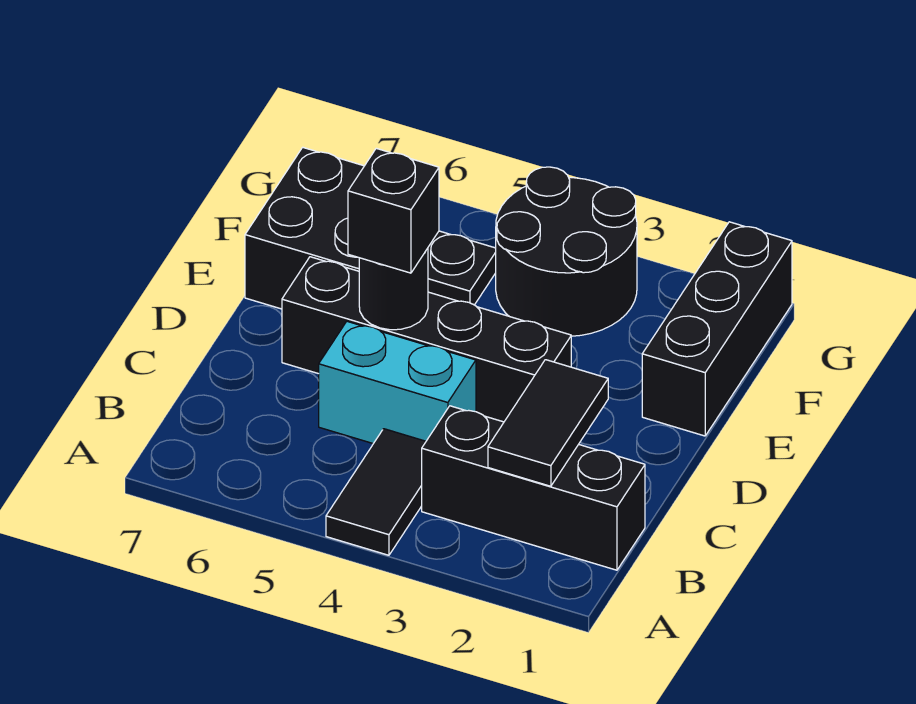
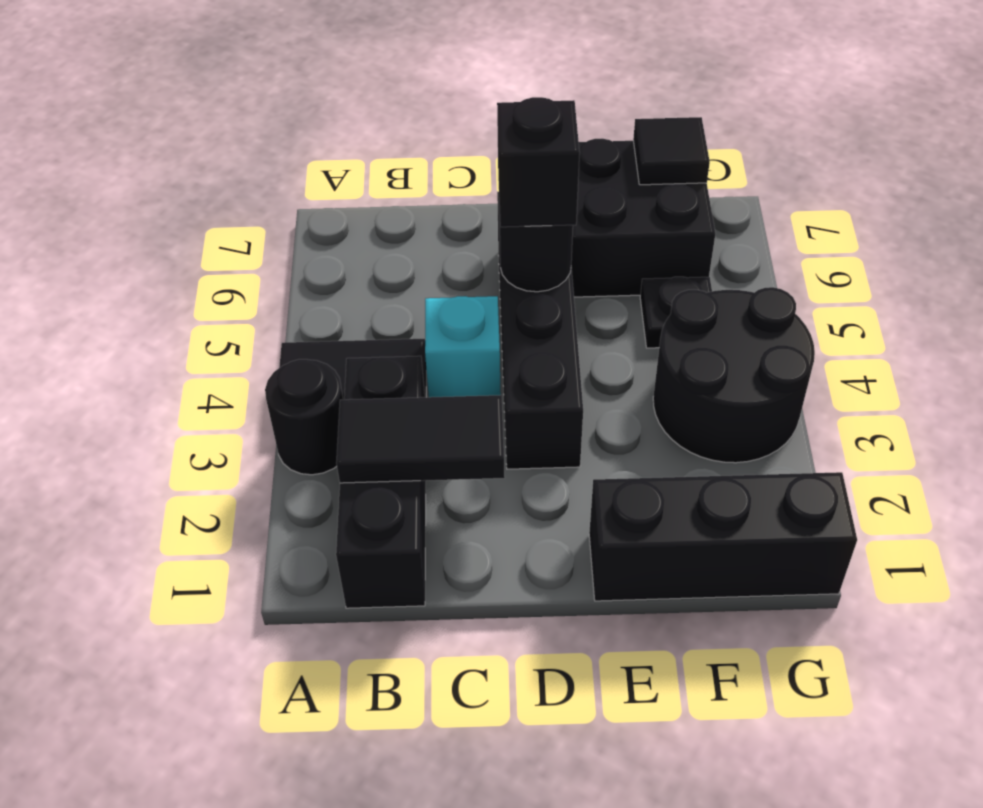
none -> black round brick A3 level 1
cyan brick C4:C5 level 1 -> cyan brick C4 level 1
none -> black tile F7 level 2

